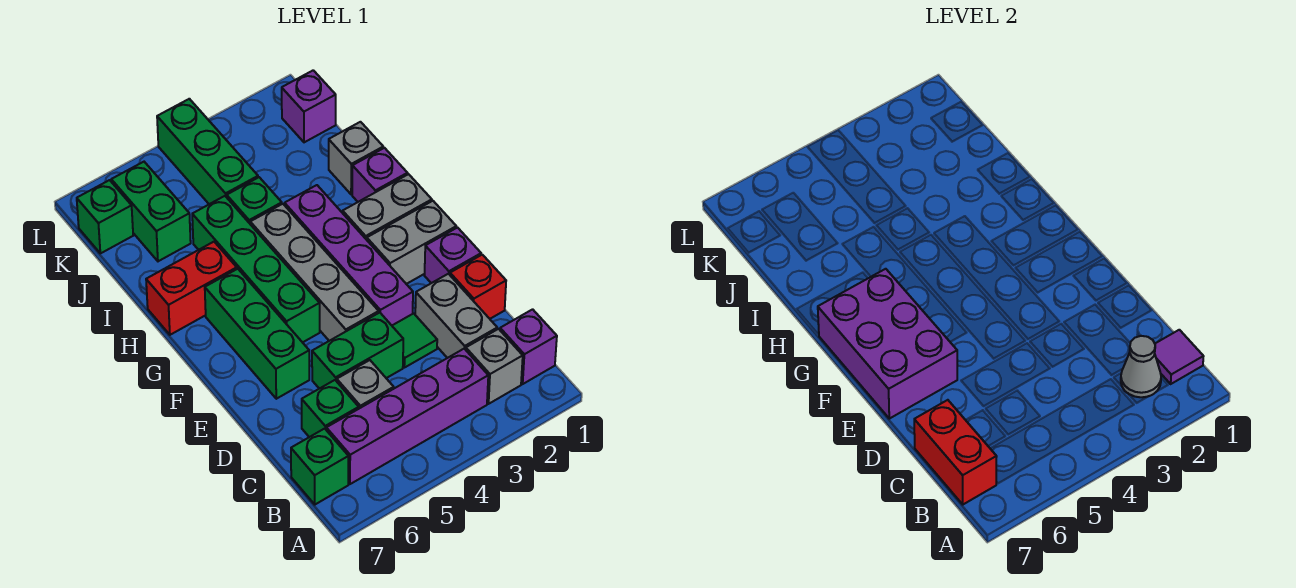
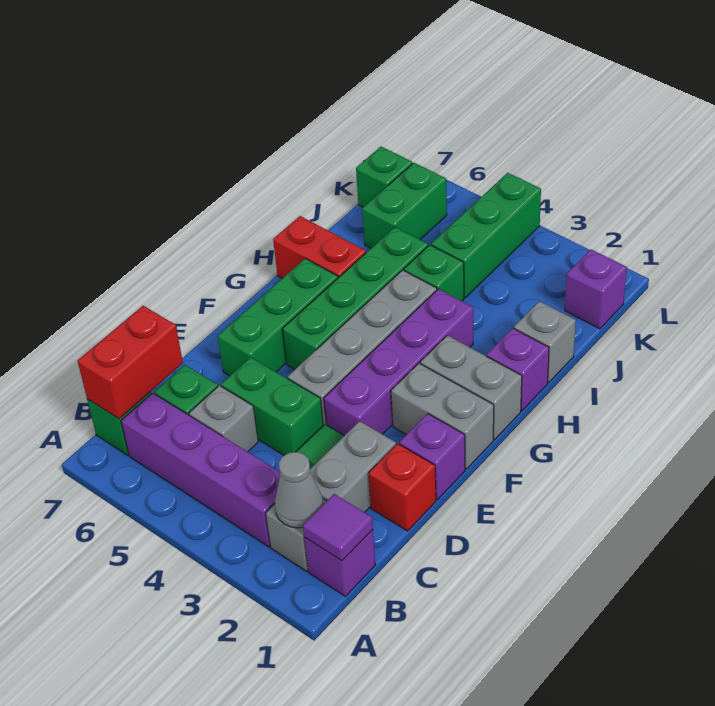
purple brick E6:G7 level 2 -> none

